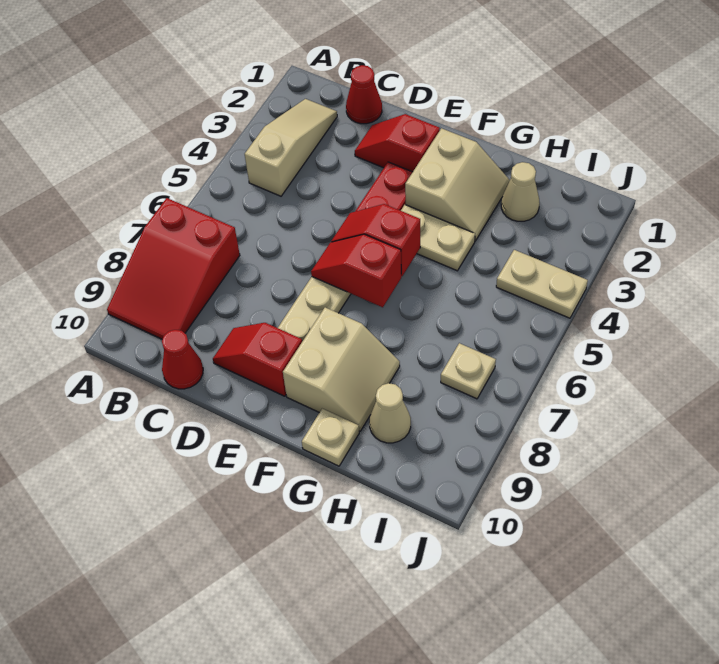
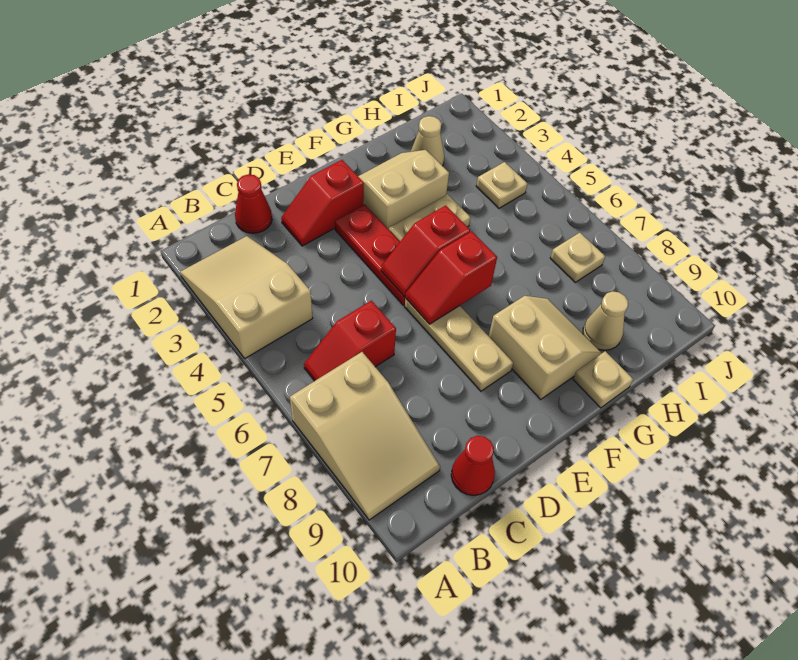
red slope A7:B9 level 1 top 7 -> tan slope A7:B9 level 1 top 7
tan slope B2:B4 level 1 top 4 -> tan slope A2:B4 level 1 top 4
red slope D9:E9 level 1 top E -> red slope B6:C6 level 1 top C
tan slope F2:G3 level 1 top F -> tan slope F2:G3 level 1 top 3
tan plate I4:J4 level 1 -> tan plate I4 level 1

